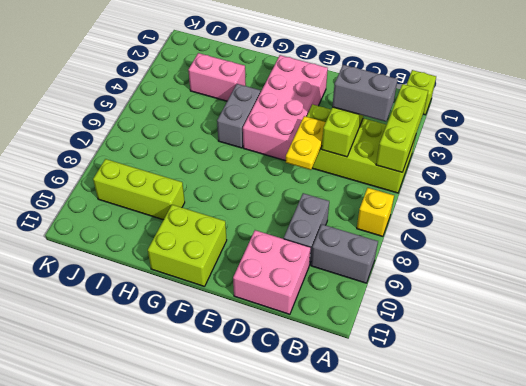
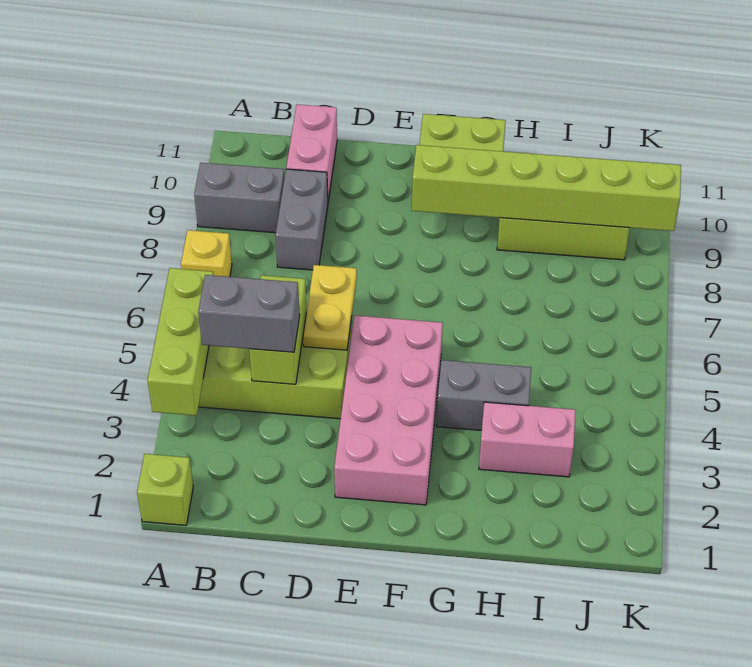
pink brick C10:D11 level 1 -> pink brick C10:C11 level 1
none -> lime brick F9:K9 level 2
grey brick G4:G5 level 1 -> grey brick G4:H4 level 1

